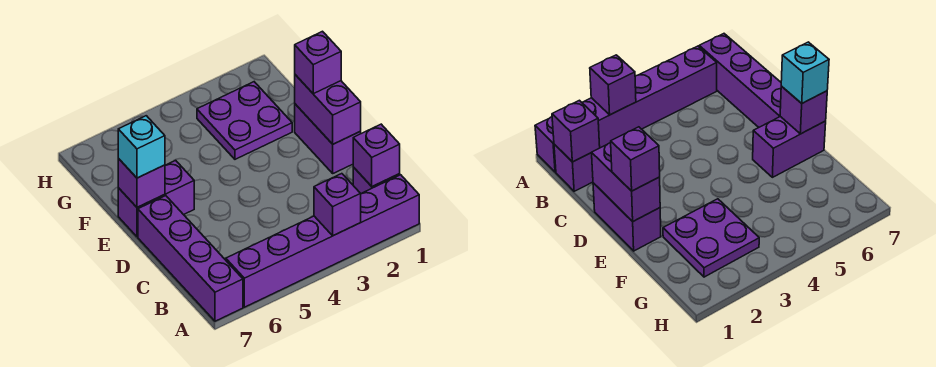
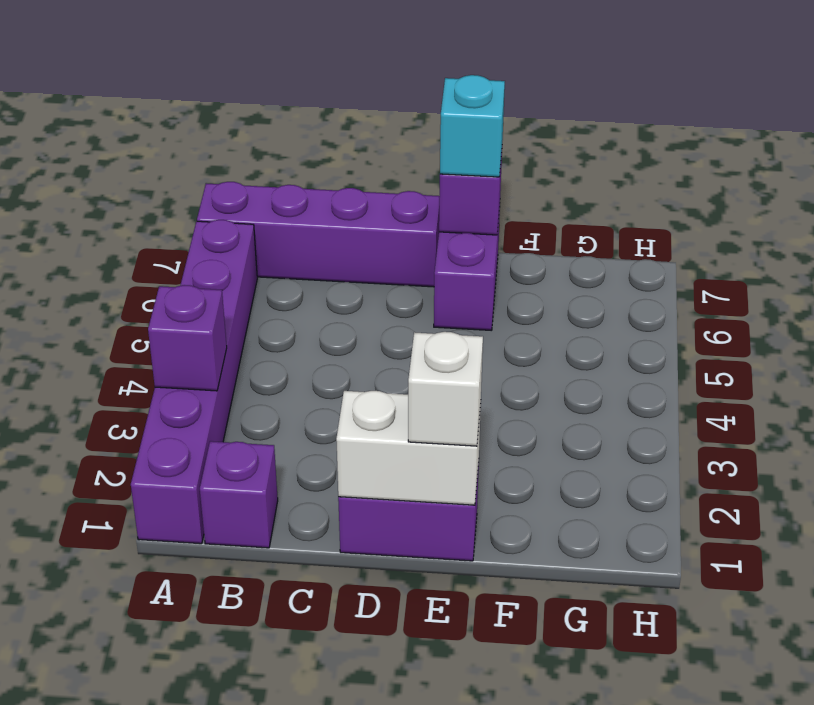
purple brick B1 level 2 -> none
purple brick D1:E1 level 2 -> white brick D1:E1 level 2
purple brick E1 level 3 -> white brick E1 level 3
purple plate F2:G3 level 1 -> none

